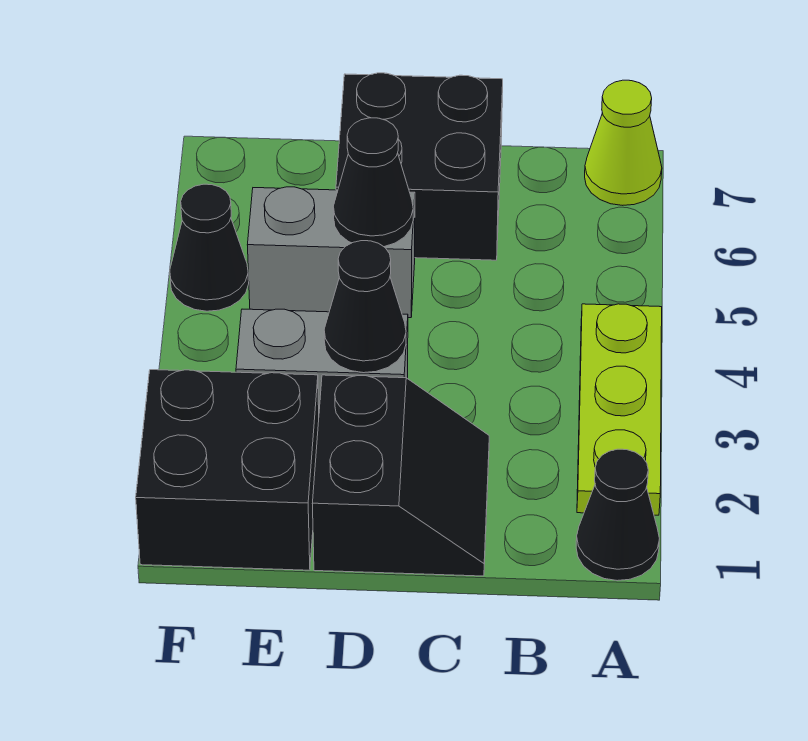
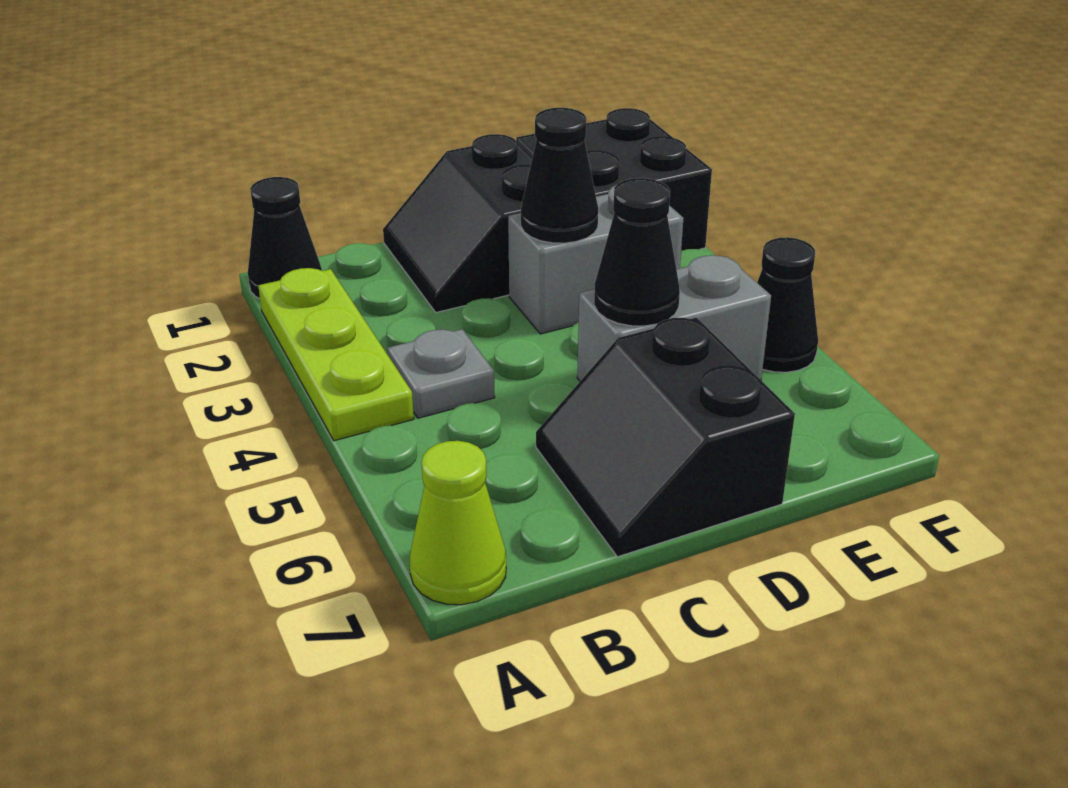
none -> grey plate B4 level 1
black brick C6:D7 level 1 -> black slope C6:D7 level 1 top D

